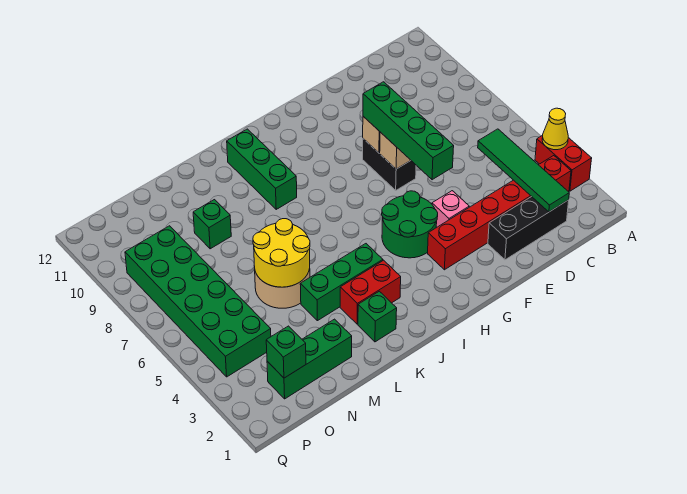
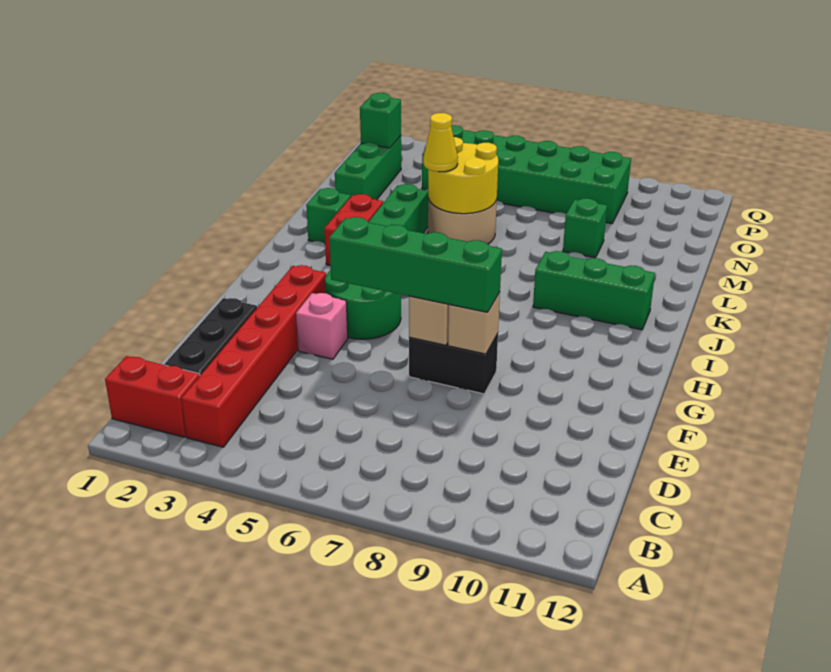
red brick A3:A4 level 1 -> red brick B1:B2 level 1
yellow cone A4 level 2 -> yellow cone L5 level 3
green tile C2:C5 level 2 -> none

